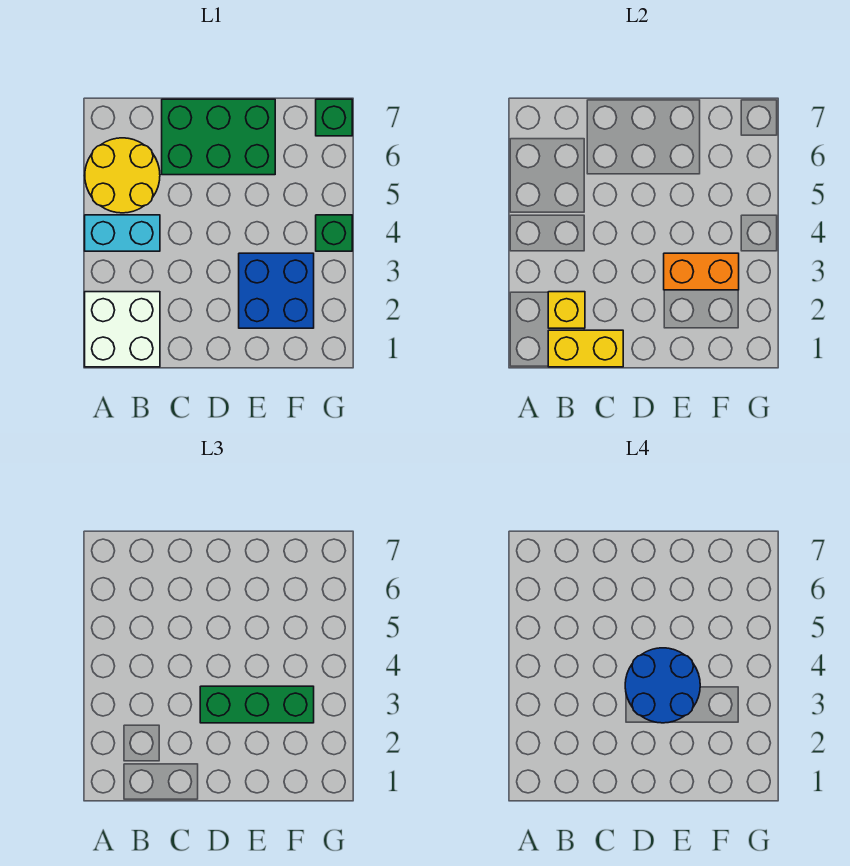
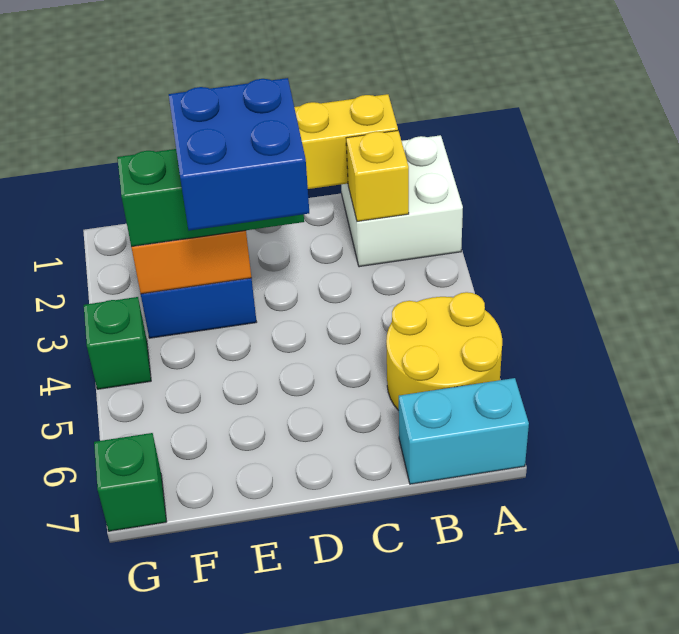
cyan brick A4:B4 level 1 -> cyan brick A7:B7 level 1
green brick C6:E7 level 1 -> none
blue round brick D3:E4 level 4 -> blue brick D3:E4 level 4

